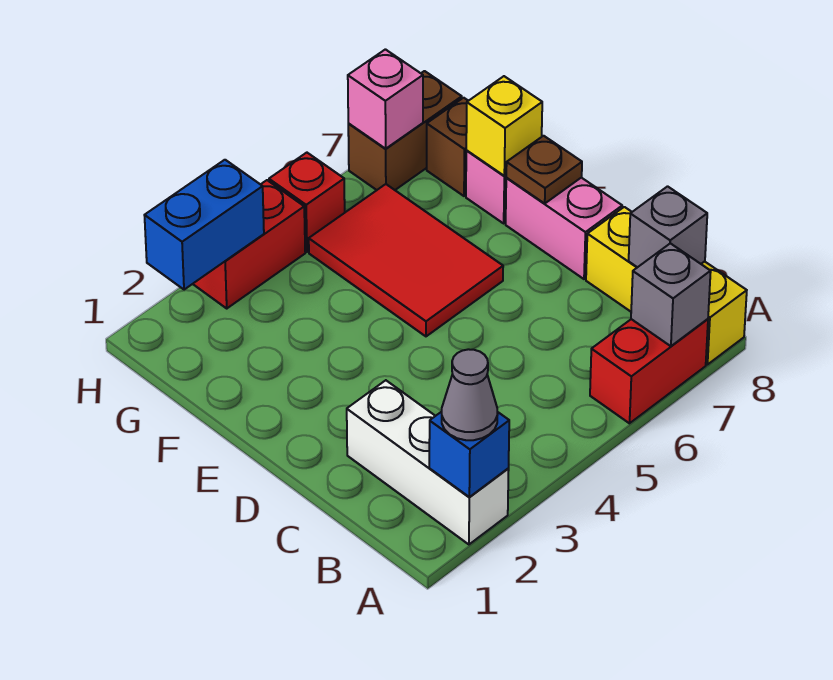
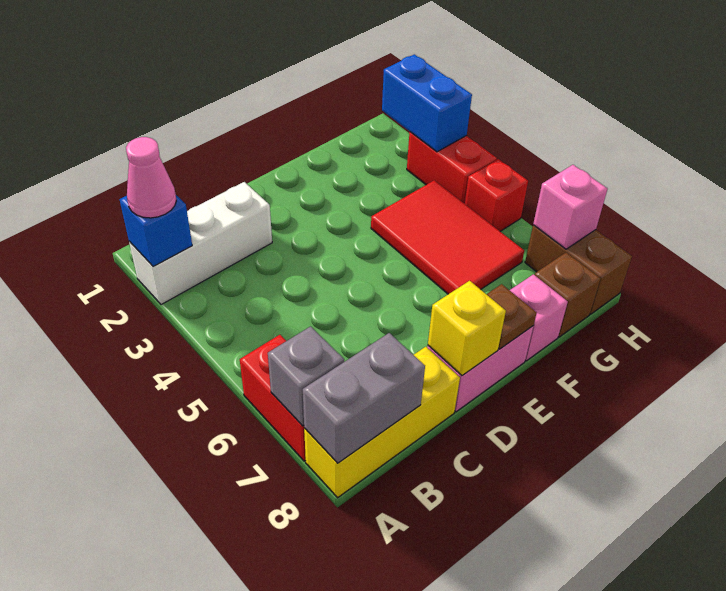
grey cone A2 level 3 -> pink cone A2 level 3
grey brick B8 level 2 -> grey brick A8:B8 level 2
red tile E5:G6 level 1 -> red tile F4:G6 level 1
yellow brick F8 level 2 -> yellow brick D8 level 2

